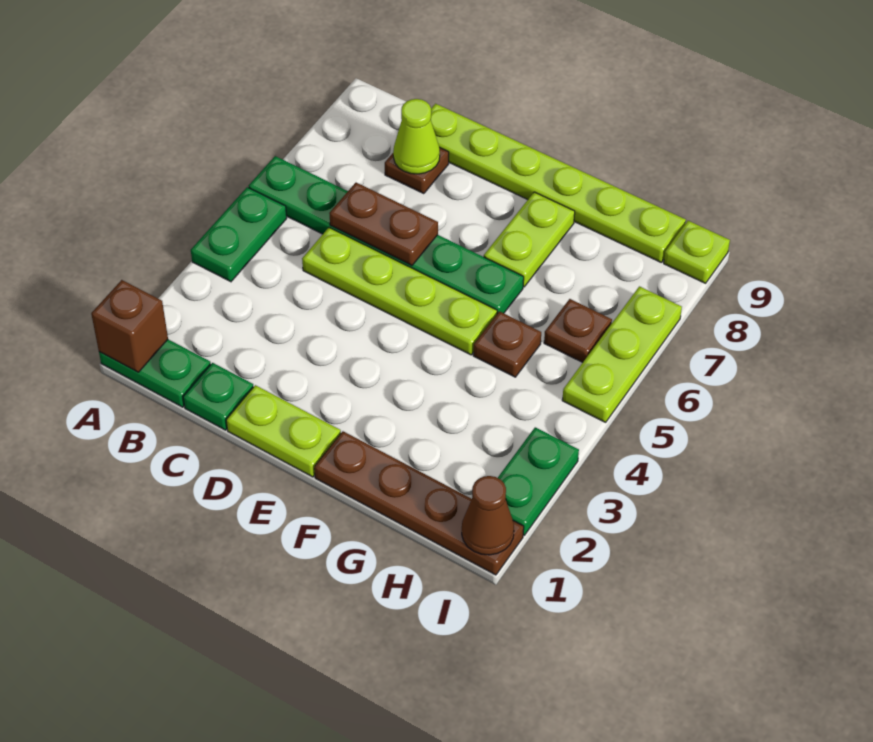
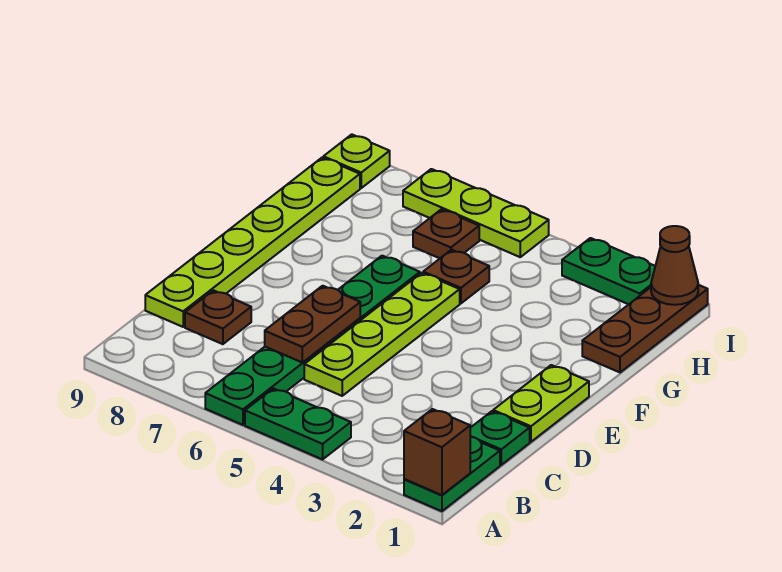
lime cone C8 level 2 -> none
brown plate F1:I1 level 1 -> brown plate G1:I1 level 1
lime plate F7:F8 level 1 -> none

